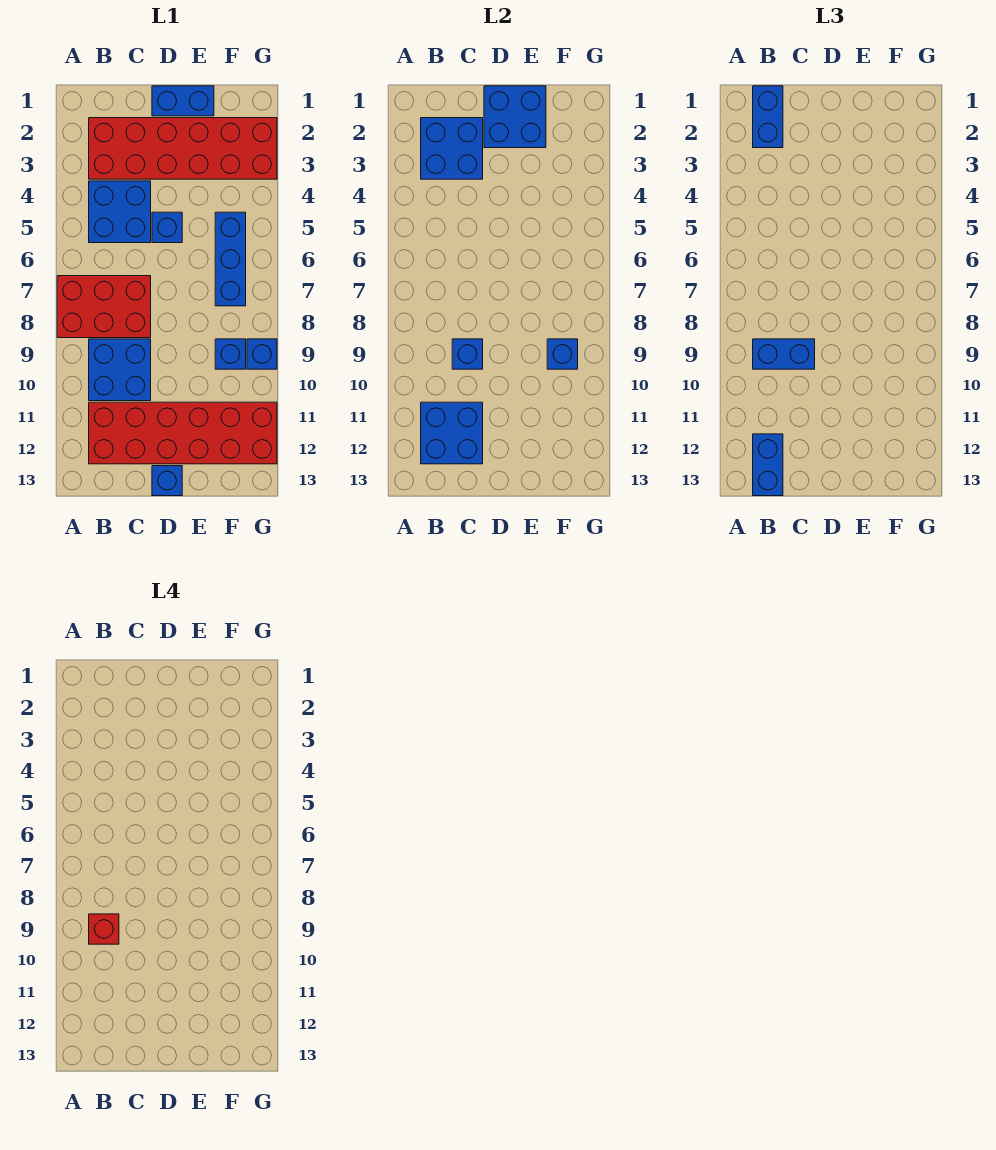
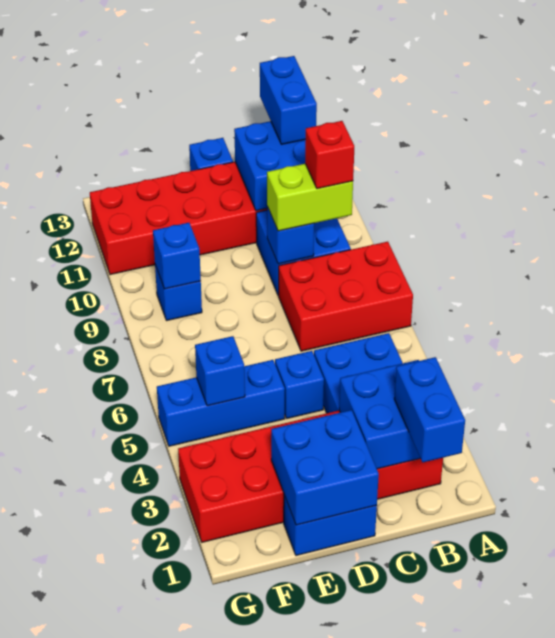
blue brick B9:C9 level 3 -> lime brick B9:C9 level 3
blue brick F5:F7 level 1 -> blue brick E5:G5 level 1
blue brick G9 level 1 -> blue brick F5 level 2

